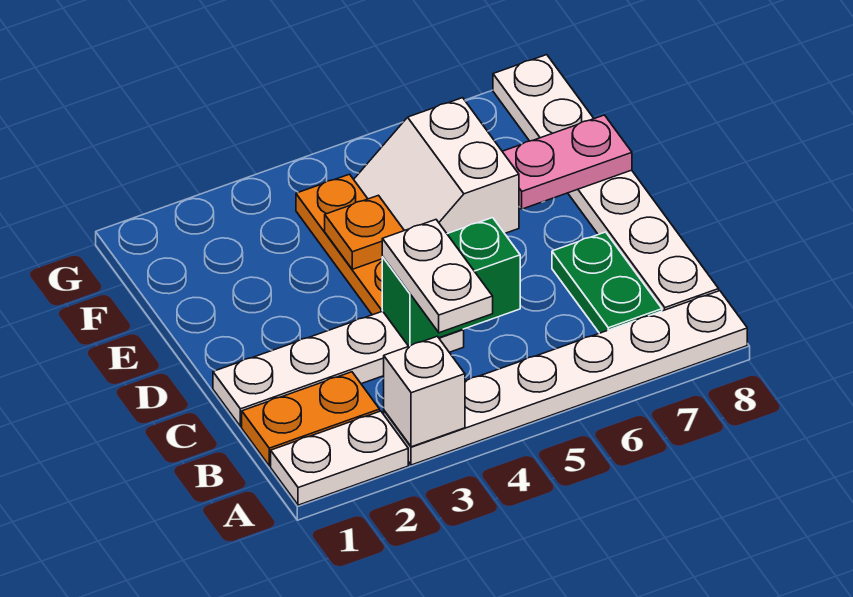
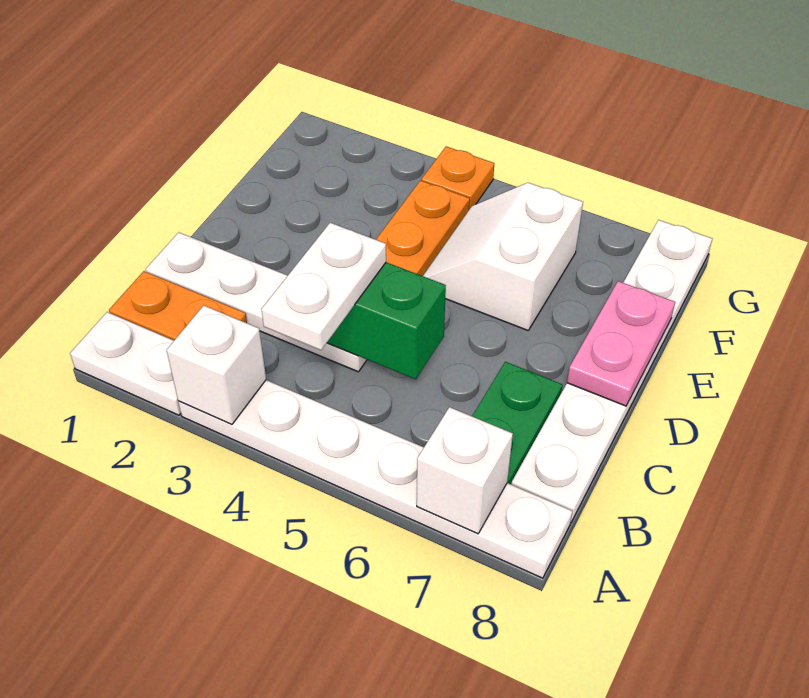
none -> white brick A7 level 2
orange plate E4 level 2 -> orange plate G4 level 1
pink plate E7:E8 level 2 -> pink plate D8:E8 level 2

